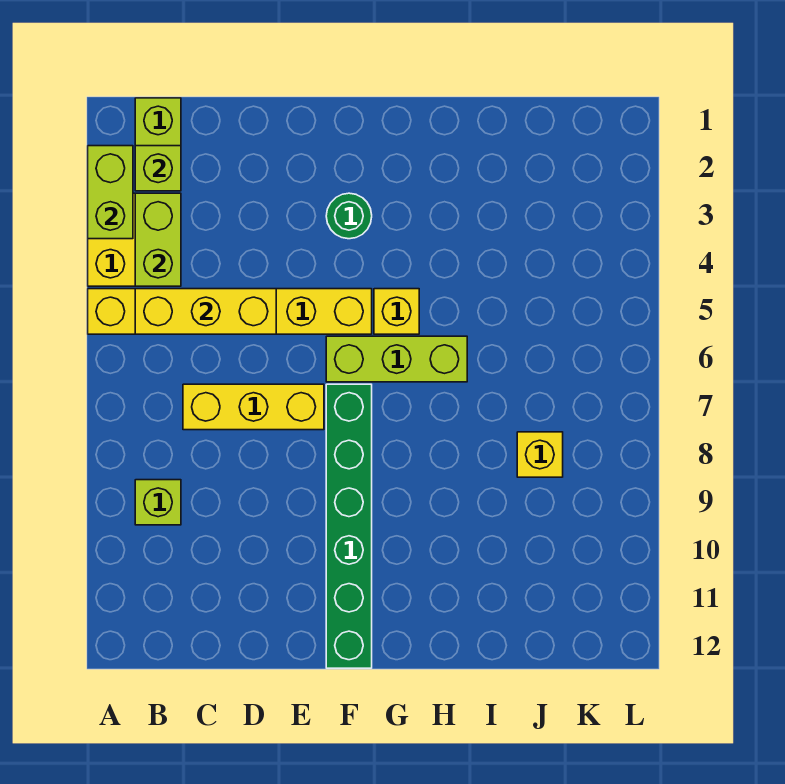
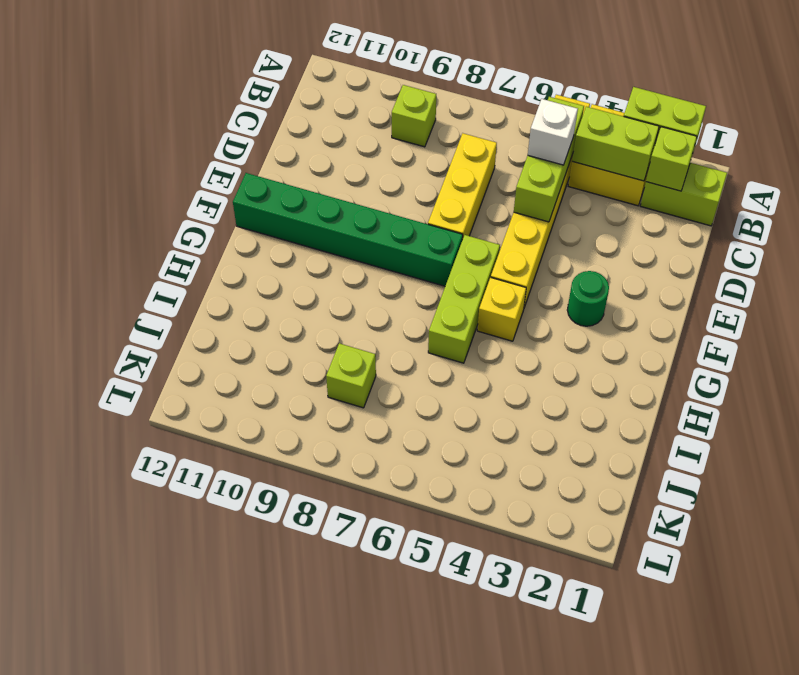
yellow brick B5:D5 level 2 -> lime brick B5:D5 level 2
none -> white brick C5 level 3
yellow brick J8 level 1 -> lime brick J8 level 1

